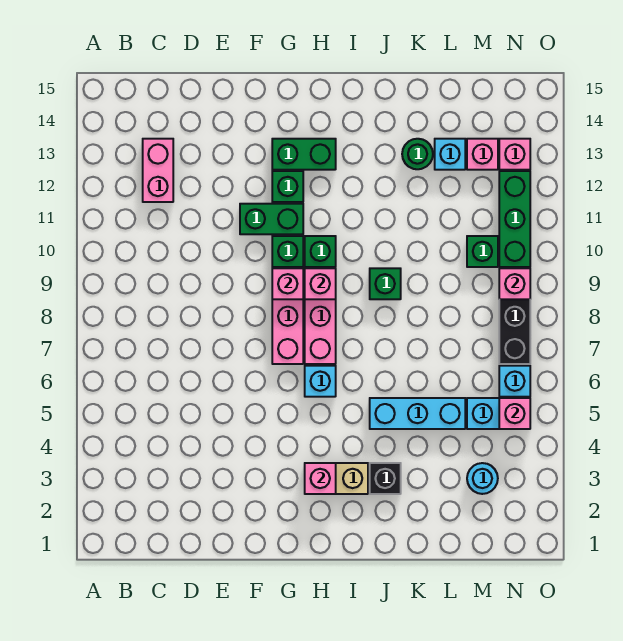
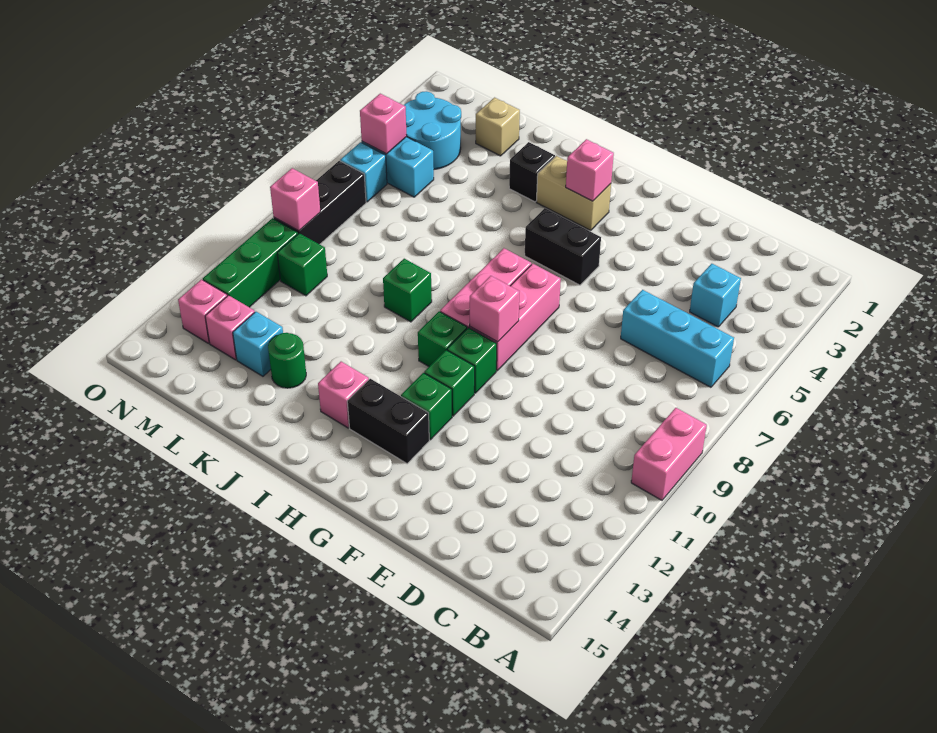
pink brick C12:C13 level 1 -> pink brick A9:A10 level 1
green brick F11:G11 level 1 -> green brick G11 level 1
none -> black brick G5:H5 level 1
green brick G13:H13 level 1 -> black brick G13:H13 level 1
cyan brick H6 level 1 -> cyan brick C4 level 1
pink brick H9 level 2 -> pink brick I13 level 1
cyan brick J5:L5 level 1 -> cyan brick B6:D6 level 1
none -> tan brick L2 level 1
cyan round brick M3 level 1 -> cyan round brick M3:N4 level 1

